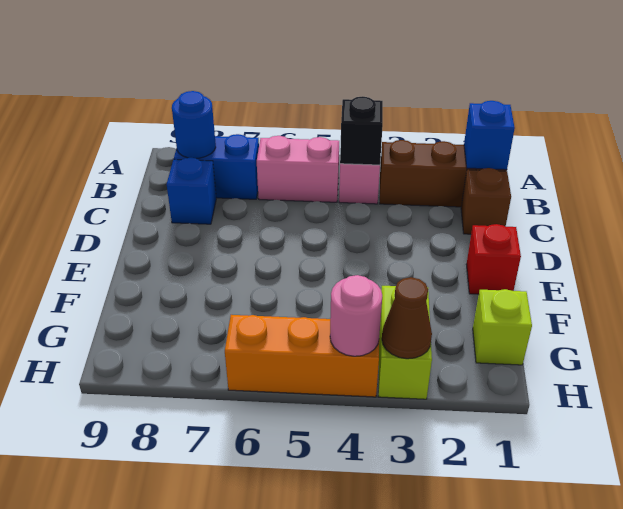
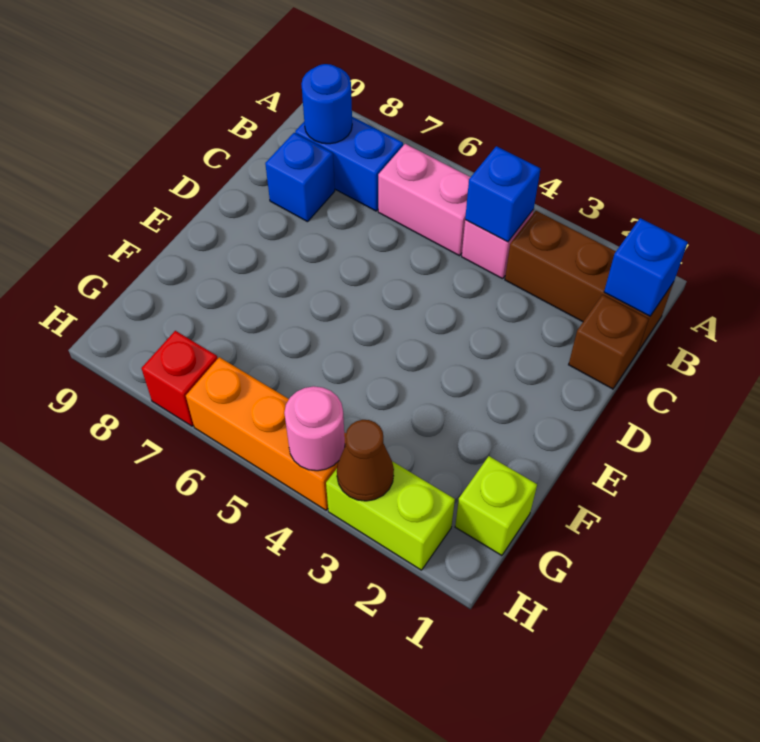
black brick B4 level 2 -> blue brick B4 level 2
red brick E1 level 1 -> red brick H7 level 1
lime brick G3:H3 level 1 -> lime brick H2:H3 level 1

